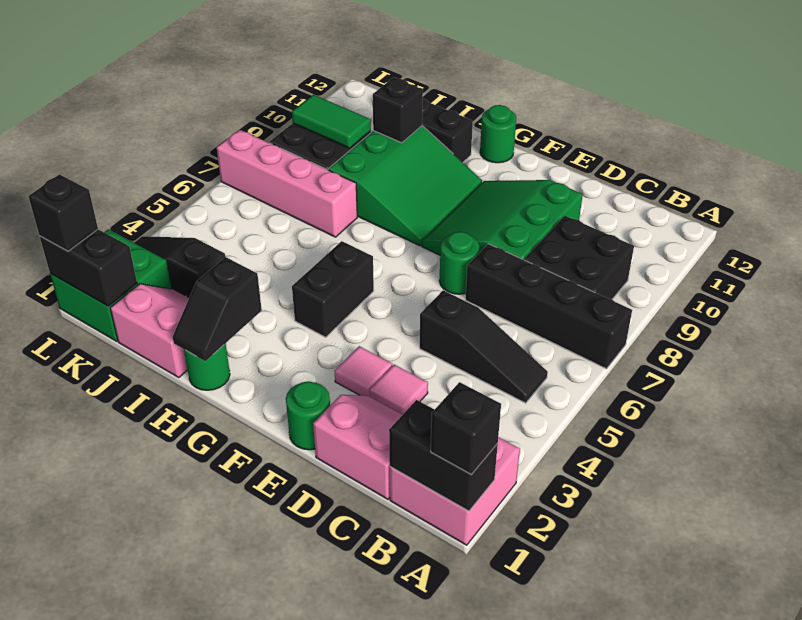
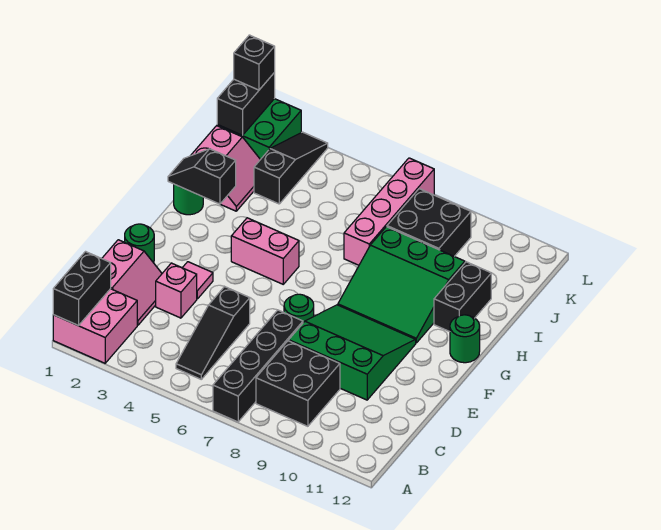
black brick A1 level 3 -> none
pink tile D3 level 1 -> pink brick D3 level 1
black brick G4:G5 level 1 -> pink brick G4:G5 level 1
black brick I10 level 2 -> none
green tile J9:K9 level 2 -> none

